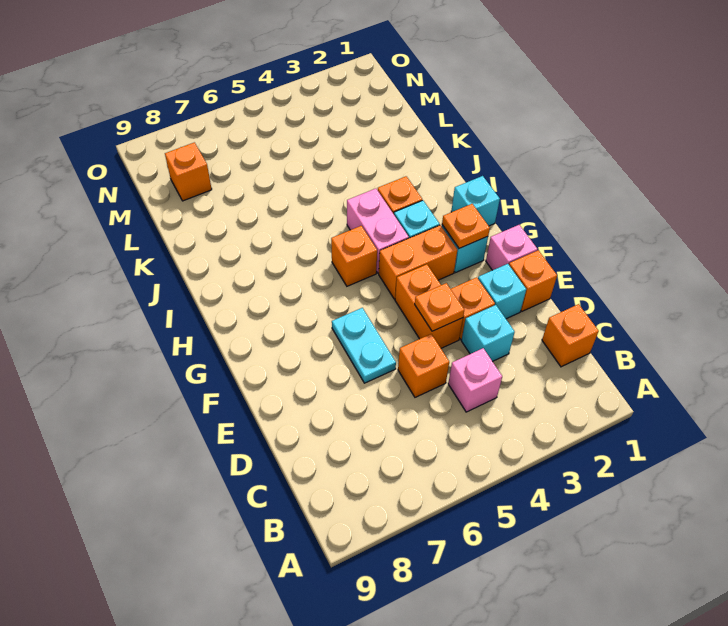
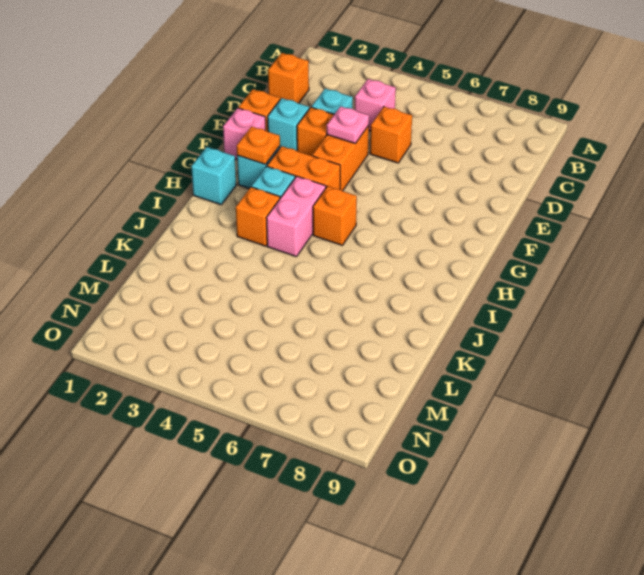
orange plate E4 level 2 -> pink plate E4 level 2
cyan plate E6:F6 level 1 -> none
orange brick M8 level 1 -> none

